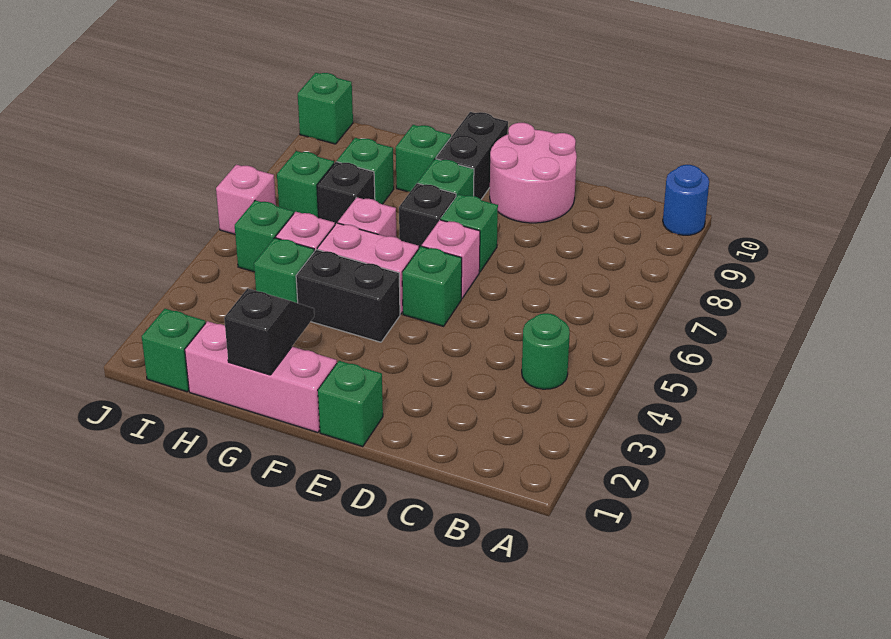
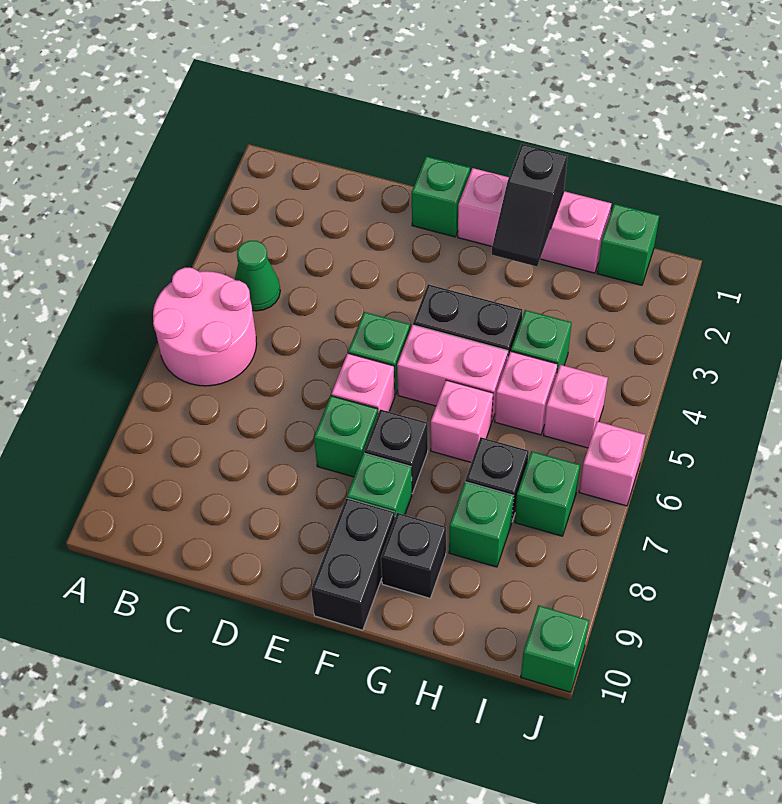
blue round brick A10 level 1 -> none
green round brick B4 level 1 -> green cone B4 level 1
pink round brick D9:E10 level 1 -> pink round brick A5:B6 level 1
green brick G9 level 1 -> black brick G9 level 1
green brick I5 level 1 -> pink brick I5 level 1

